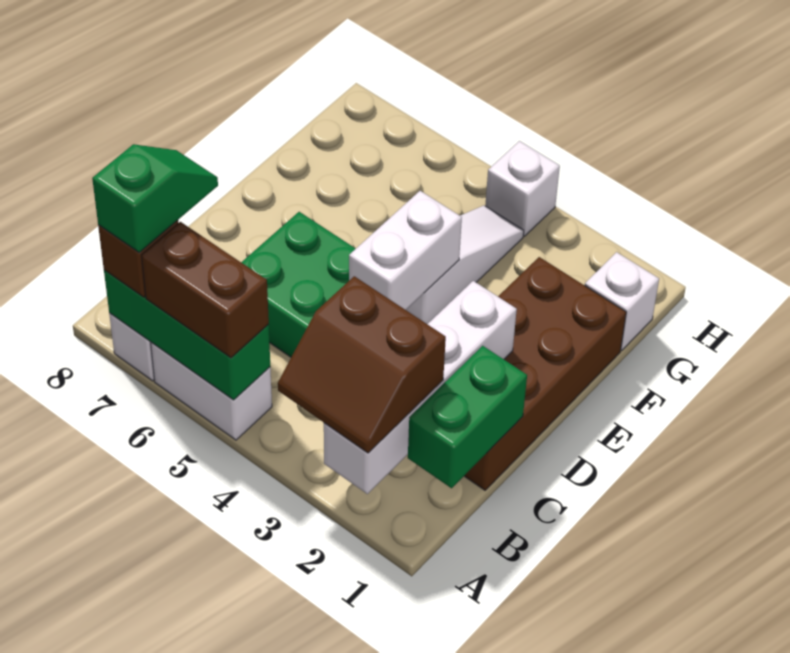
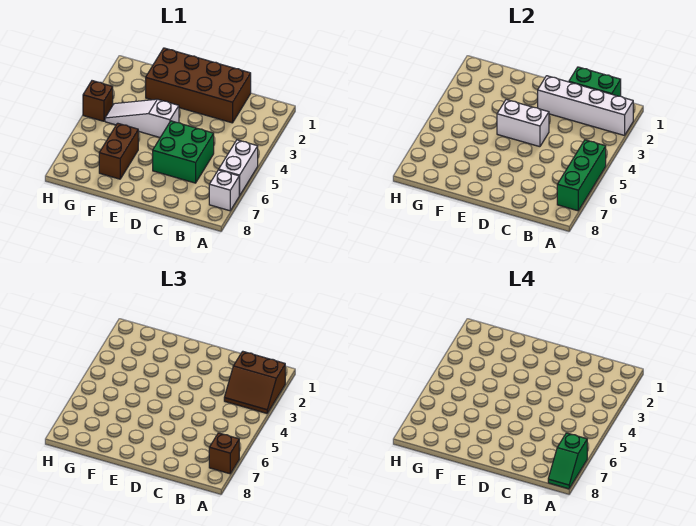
brown slope A2:B3 level 3 top B -> brown slope A2:B3 level 3 top 2
brown brick A5:A6 level 3 -> brown brick F6:F7 level 1
green slope A7:B7 level 4 top A -> green slope A7:A8 level 4 top 7
white brick G1 level 1 -> none
white brick H4 level 1 -> brown brick H4 level 1

